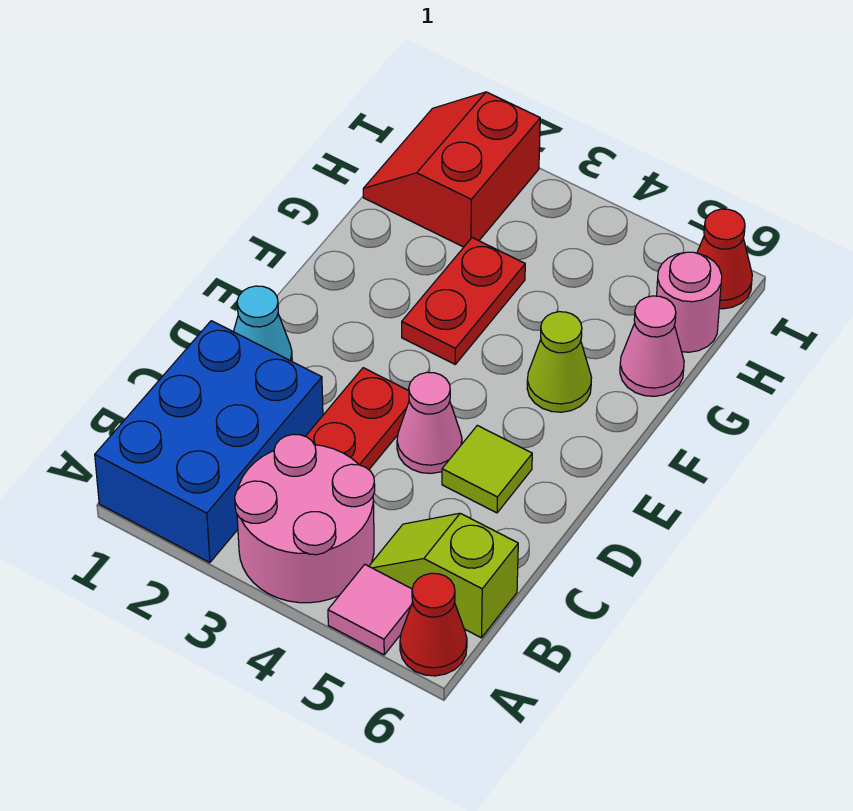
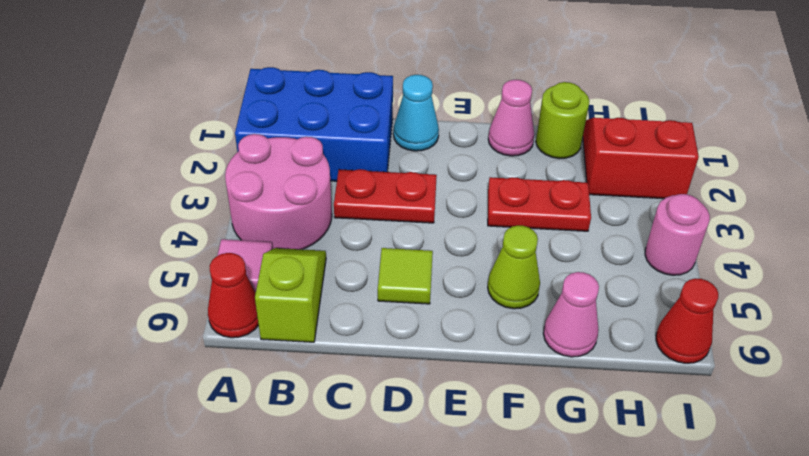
pink cone D4 level 1 -> pink cone F1 level 1
none -> lime round brick G1 level 1
pink round brick H6 level 1 -> pink round brick I4 level 1

